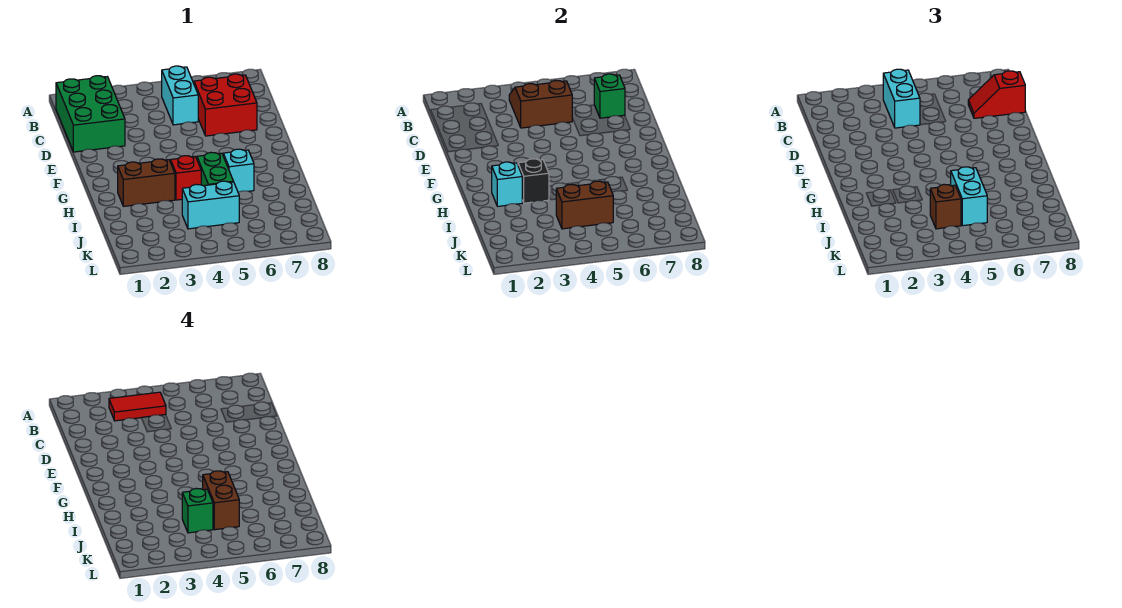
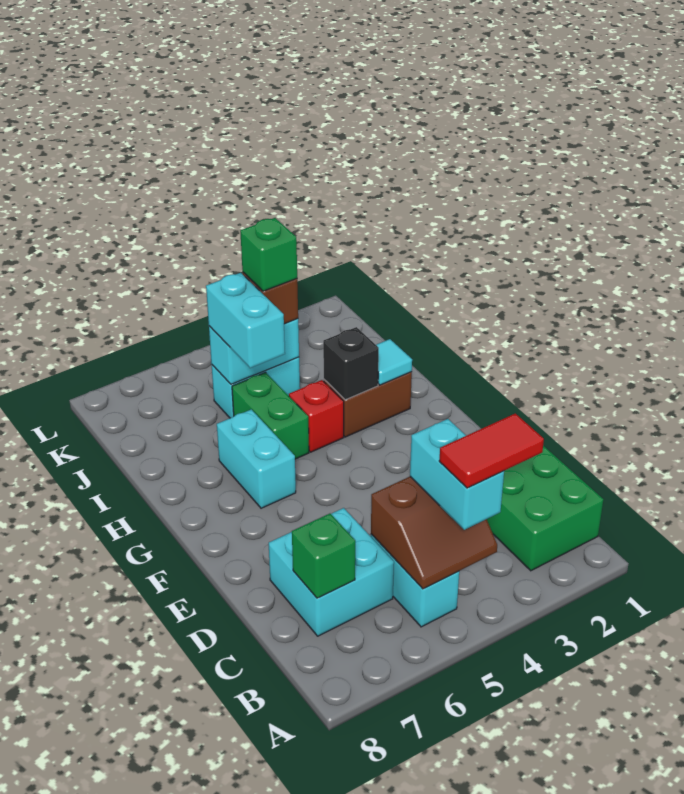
red brick C6:D7 level 1 -> cyan brick C6:D7 level 1
red slope C7:C8 level 3 top 8 -> none
cyan brick H2 level 2 -> cyan tile H2 level 2
cyan brick H6 level 1 -> cyan brick G6:H6 level 1
brown brick I5:J5 level 4 -> none
brown brick J4:J5 level 2 -> cyan brick J4:J5 level 2

